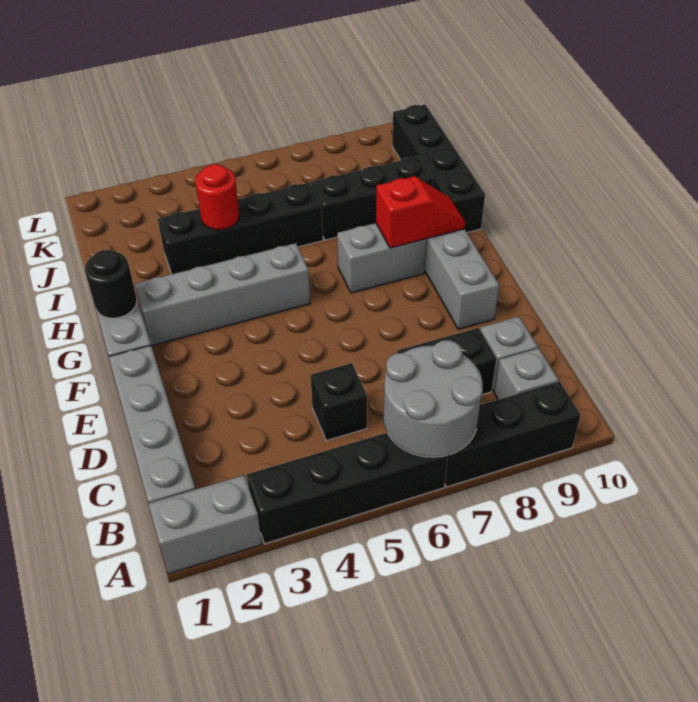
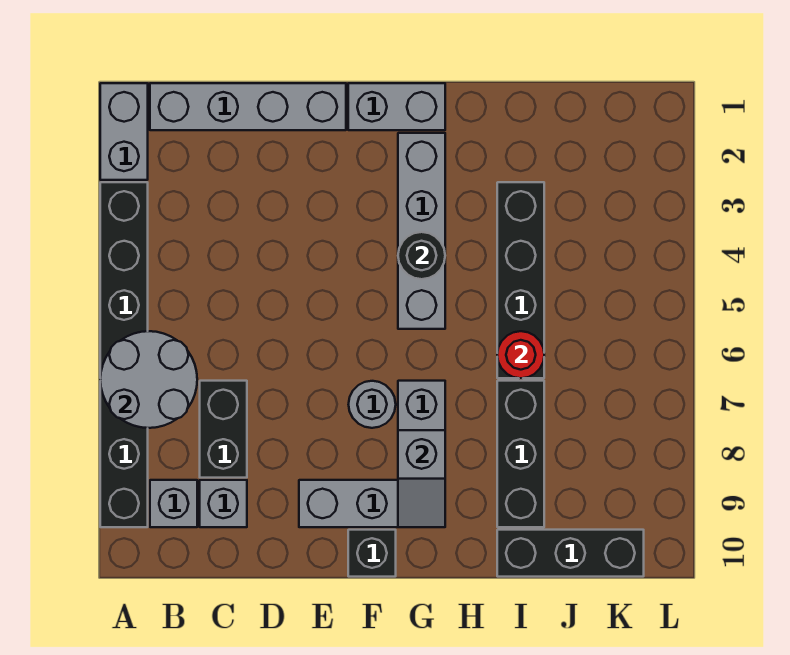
black brick C5 level 1 -> black brick F10 level 1
none -> grey round brick F7 level 1
black round brick G1 level 2 -> black round brick G4 level 2
red slope G8:G9 level 2 top 8 -> grey slope G8:G9 level 2 top 8
black brick H10:K10 level 1 -> black brick I10:K10 level 1
red round brick I4 level 2 -> red round brick I6 level 2

